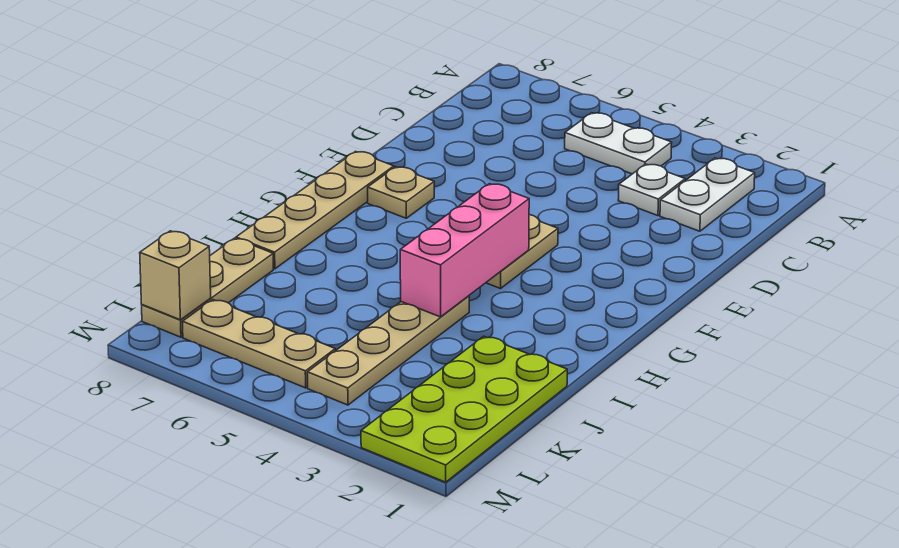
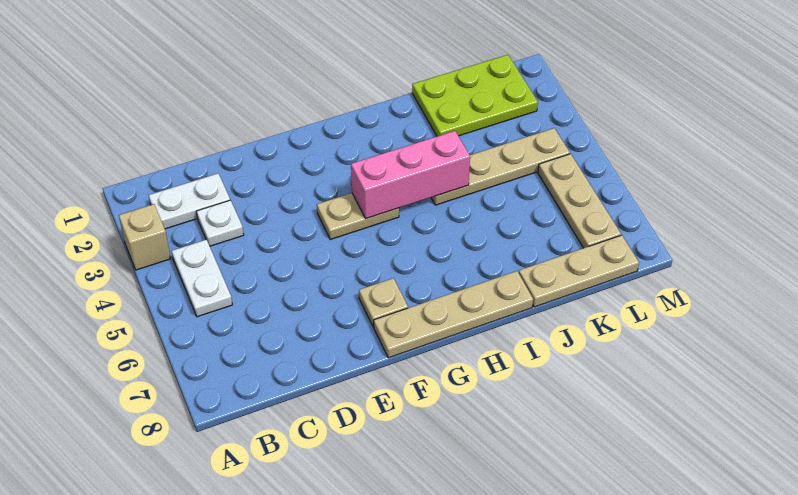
lime plate J1:M2 level 1 -> lime plate J1:L2 level 1
tan brick L8 level 2 -> tan brick A3 level 1

